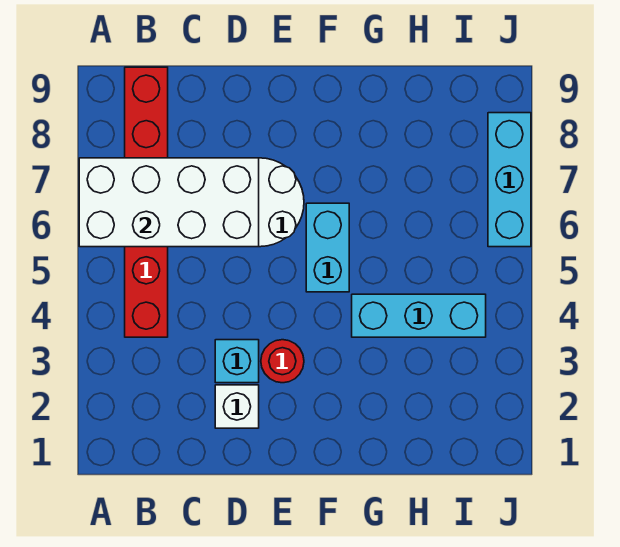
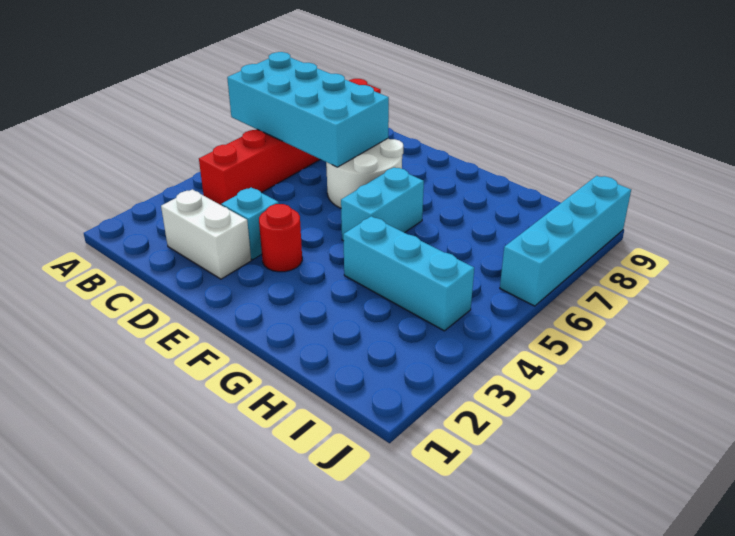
white brick A6:D7 level 2 -> cyan brick A6:D7 level 2
white brick D2 level 1 -> white brick C2:D2 level 1
cyan brick J6:J8 level 1 -> cyan brick J6:J9 level 1

